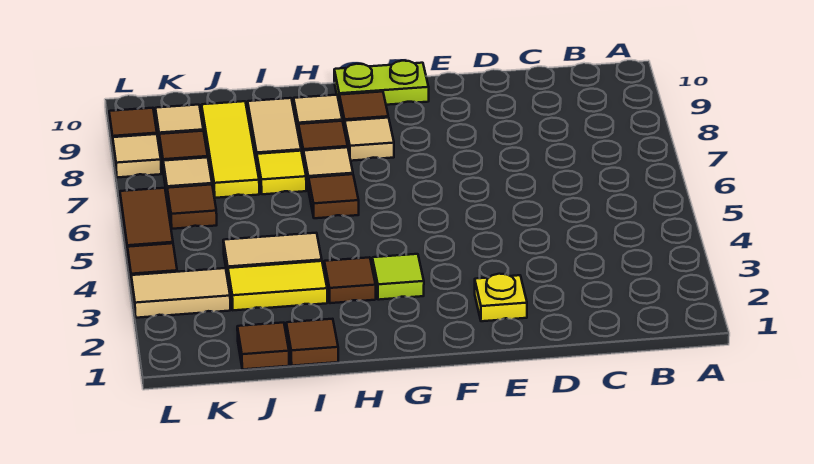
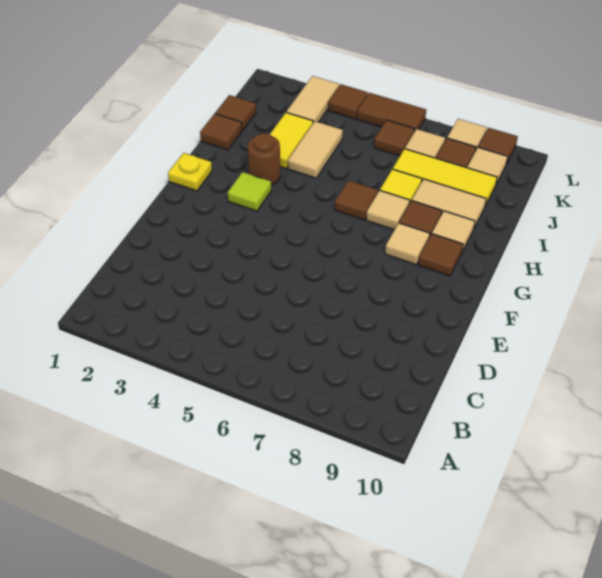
yellow plate E2 level 1 -> yellow plate G1 level 1
lime plate F10:G10 level 1 -> none
brown tile H3 level 1 -> brown round brick H3 level 1

